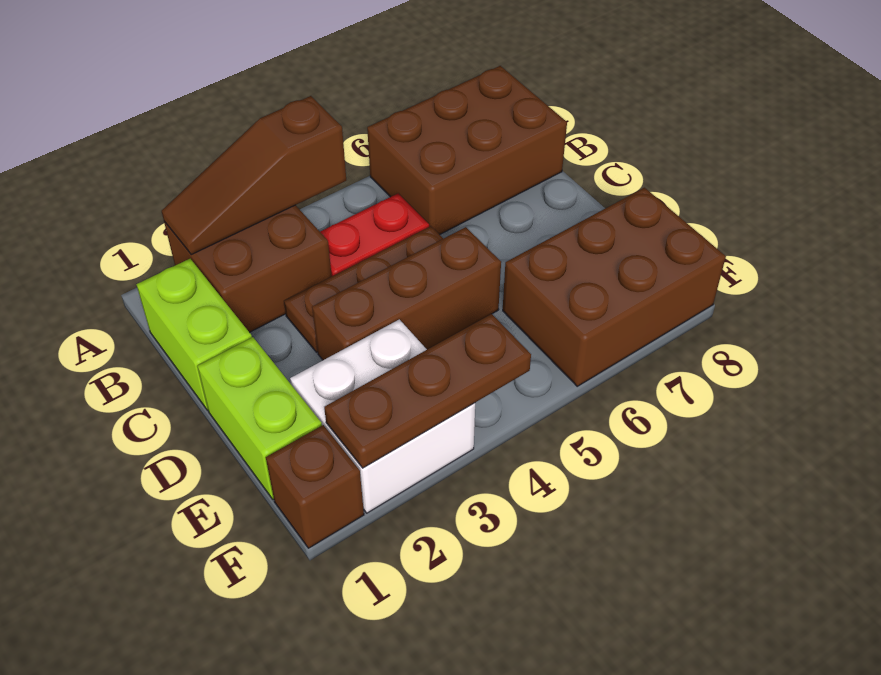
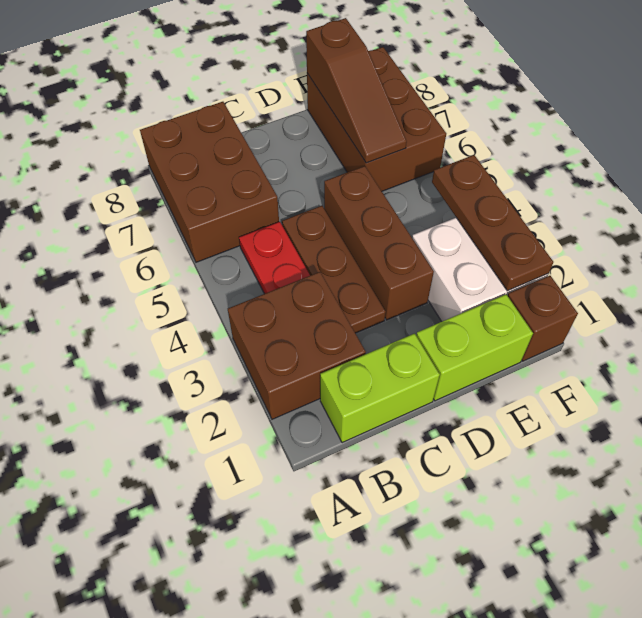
brown slope A2:A4 level 2 top 4 -> brown slope E6:E8 level 2 top 8

